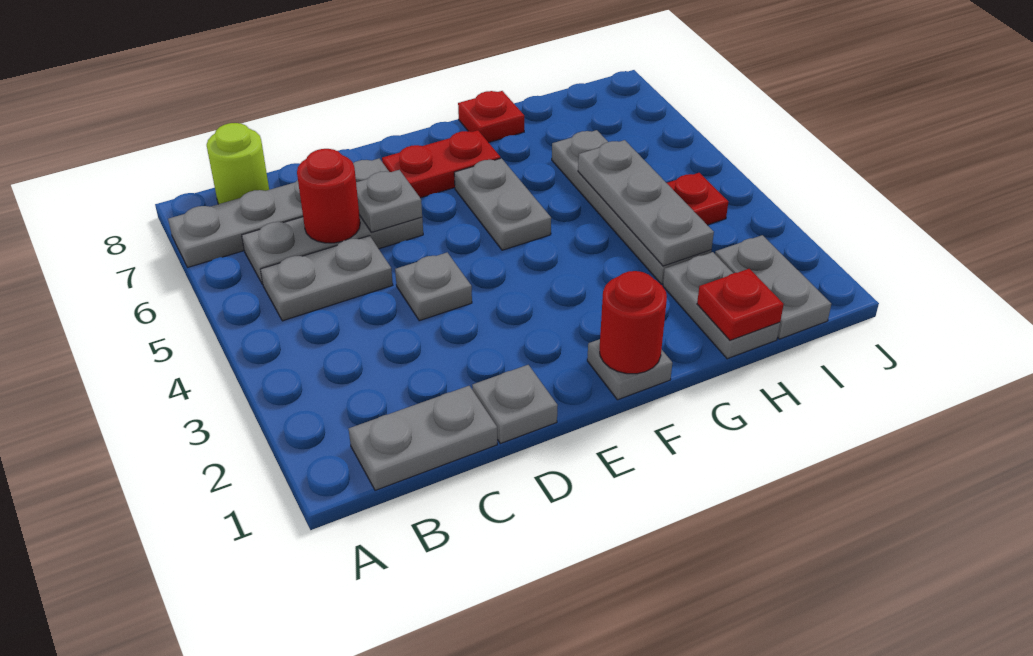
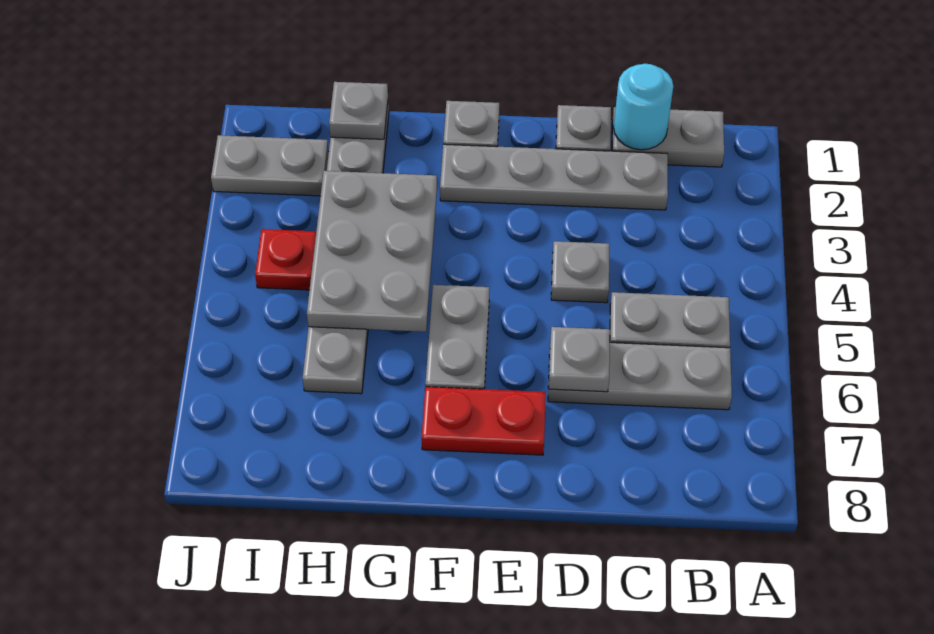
grey plate A7:D7 level 1 -> grey plate C2:F2 level 1
lime round brick B8 level 1 -> none
none -> cyan round brick C1 level 2
red round brick C6 level 2 -> none
red round brick F1 level 2 -> none
red plate G8 level 1 -> none
red plate H1 level 2 -> grey plate H1 level 2
grey plate H3:H5 level 2 -> grey plate G3:H5 level 2
grey plate I1:I2 level 1 -> grey plate I2:J2 level 1

